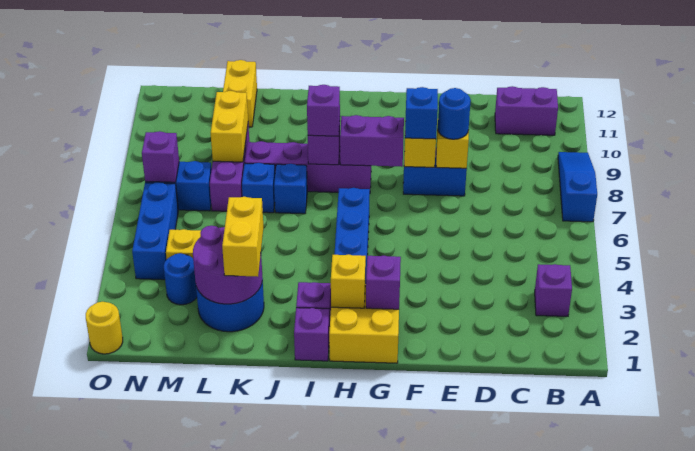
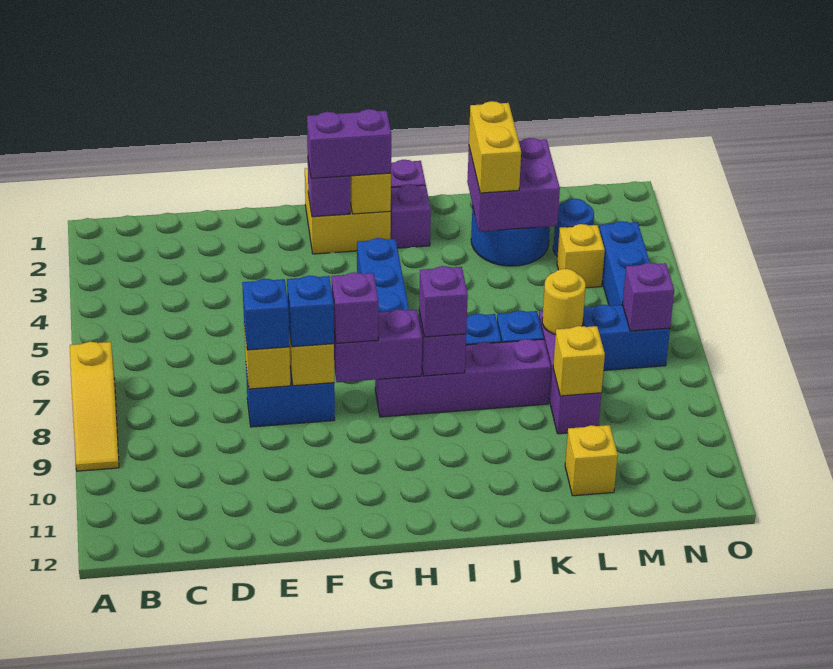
blue slope A7:A9 level 1 top 7 -> yellow slope A7:A9 level 1 top 7
purple brick B3 level 1 -> purple brick G8 level 3
purple brick B11:C11 level 1 -> purple brick G2:H2 level 3
blue round brick E8 level 3 -> blue brick E8 level 3
purple round brick K2:L3 level 2 -> purple brick K2:L3 level 2
yellow brick L8:L9 level 2 -> yellow brick L9 level 2
yellow brick L11:L12 level 1 -> yellow brick L11 level 1
yellow round brick O1 level 1 -> yellow round brick L7 level 2

